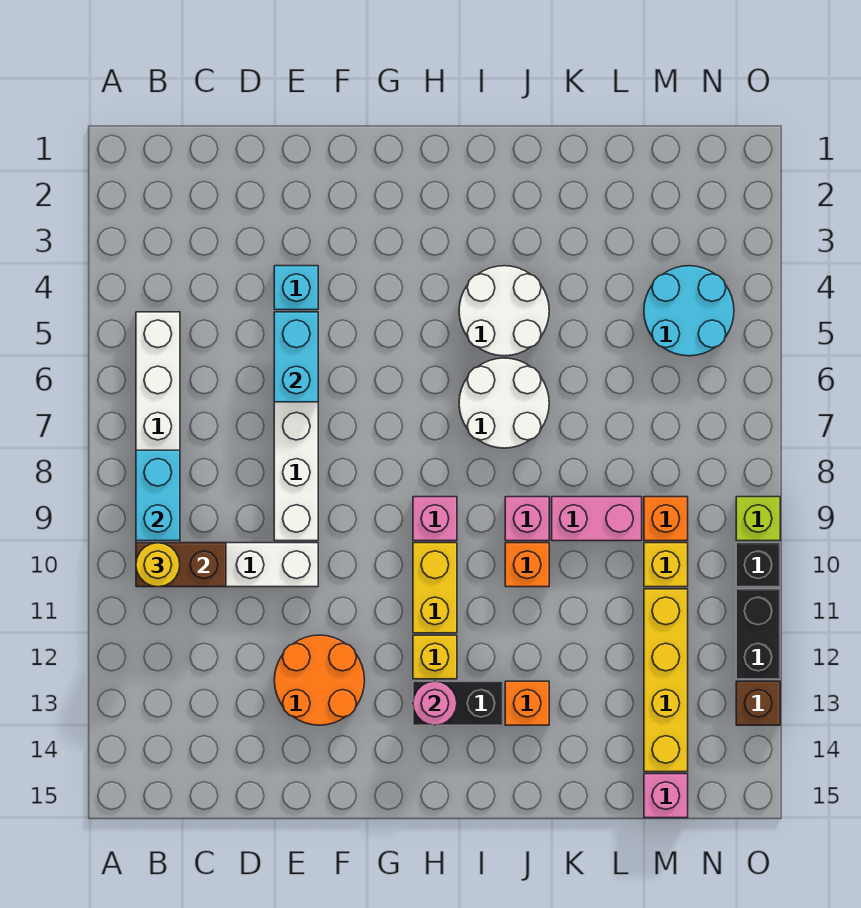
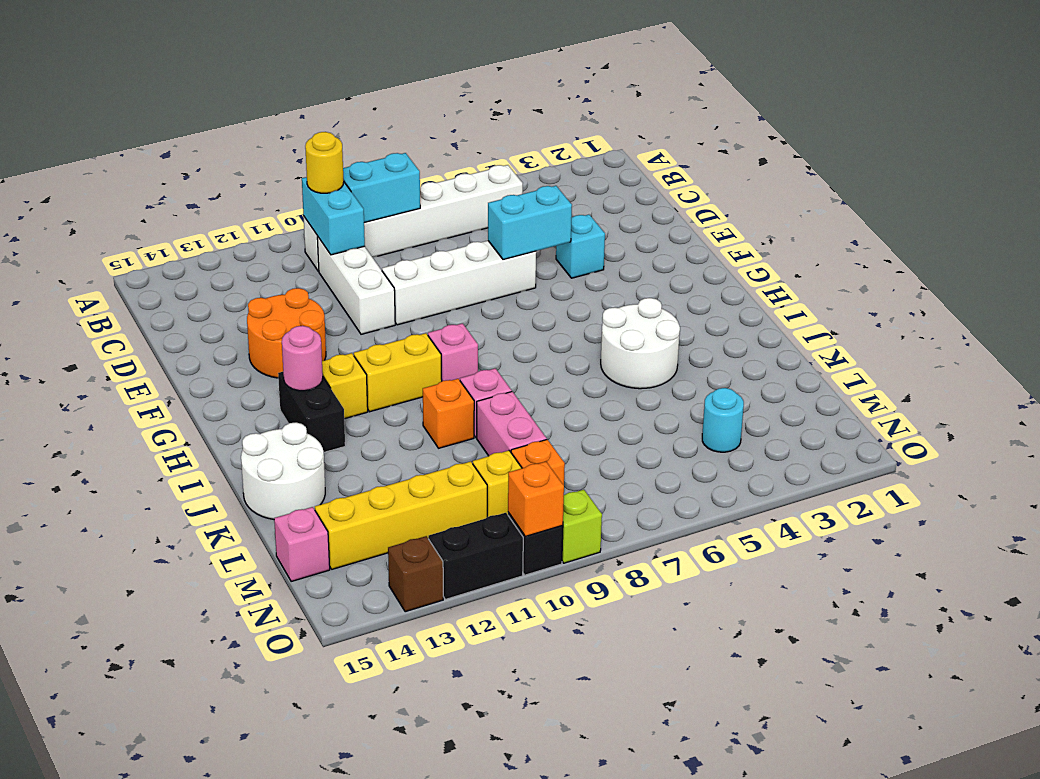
brown brick B10:C10 level 2 -> cyan brick B10:C10 level 2
white round brick I6:J7 level 1 -> white round brick J14:K15 level 1
orange brick J13 level 1 -> orange brick O10 level 2
cyan round brick M4:N5 level 1 -> cyan round brick M4 level 1

